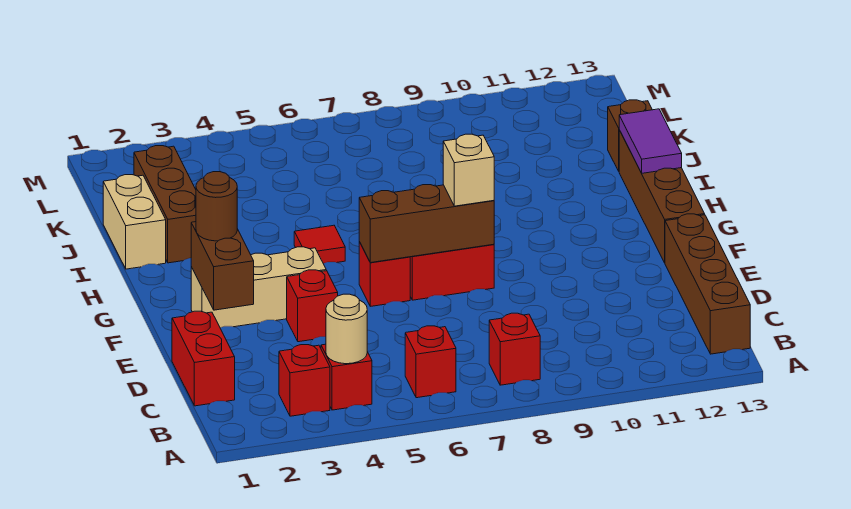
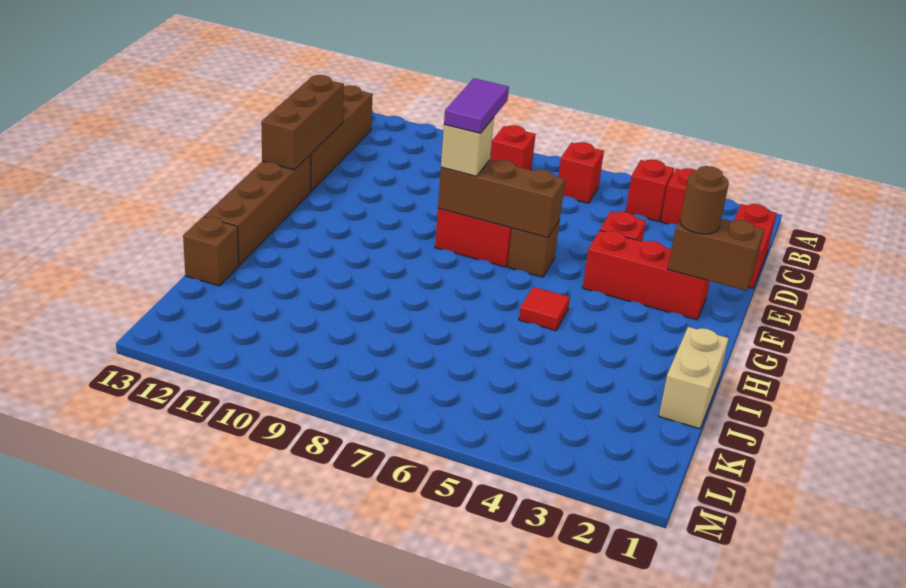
tan round brick B4 level 2 -> none
brown brick E2:F2 level 2 -> brown brick F1:F2 level 2
tan brick F2:F4 level 1 -> red brick F2:F4 level 1
red brick F6 level 1 -> brown brick F6 level 1
purple tile H13:I13 level 2 -> purple tile E8:F8 level 4
brown brick I2:K2 level 1 -> brown brick D13:F13 level 2

